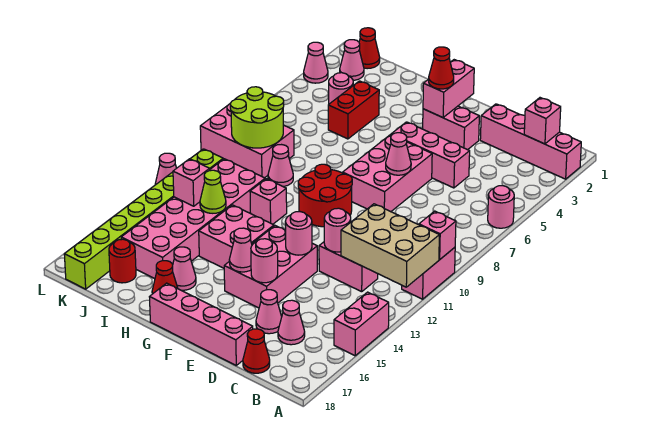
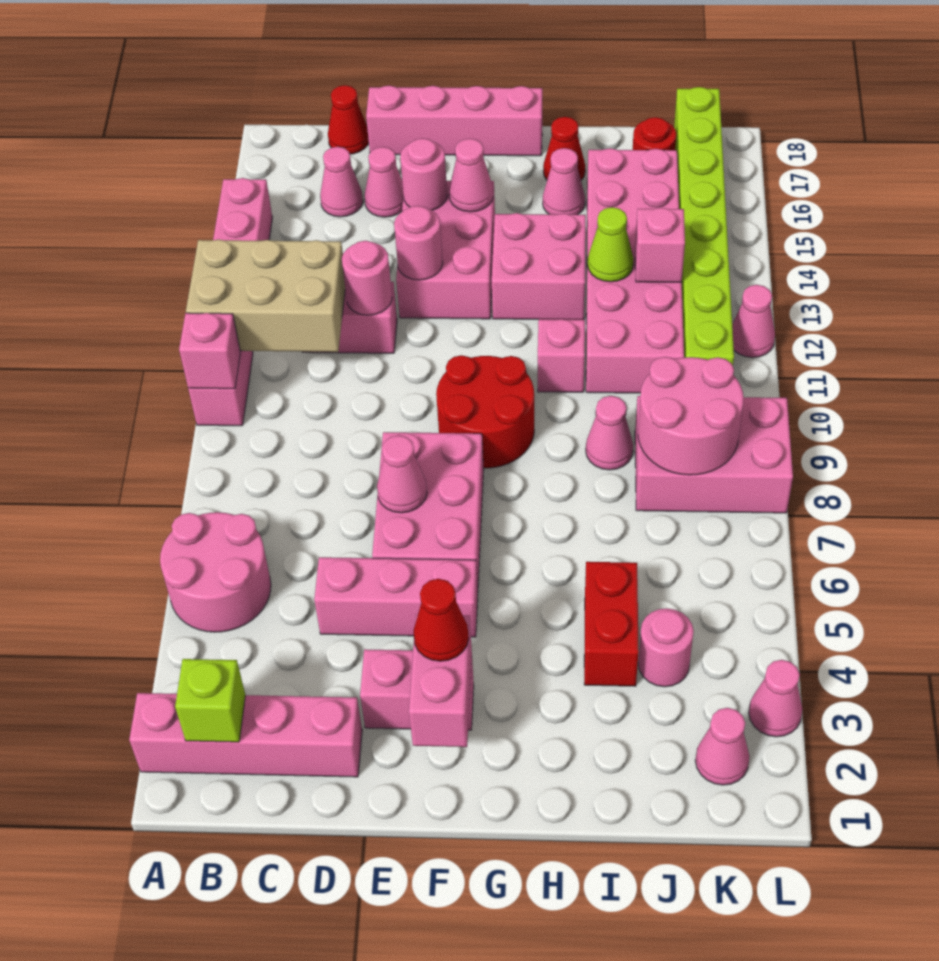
pink round brick A6 level 1 -> pink round brick A5:B6 level 1
pink brick B2 level 2 -> lime brick B2 level 2
lime round brick J8:K9 level 2 -> pink round brick J8:K9 level 2
red cone K1 level 1 -> none

